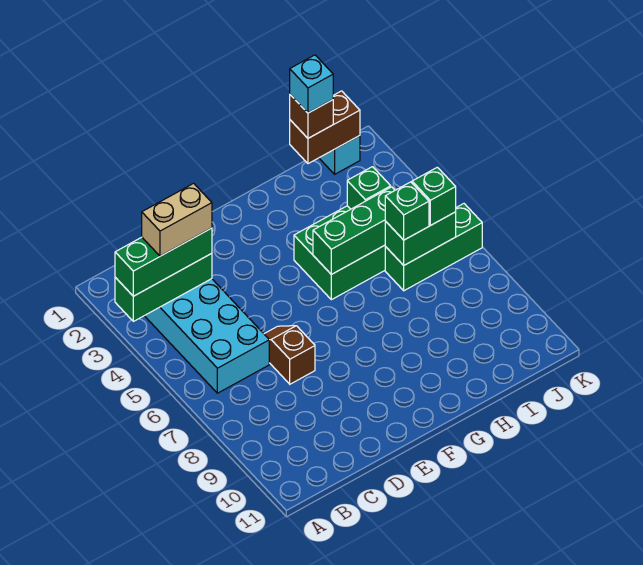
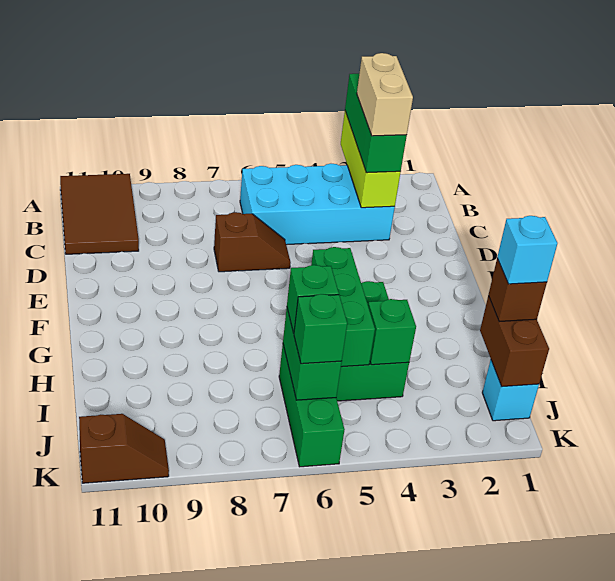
green brick A3:C3 level 2 -> lime brick A3:C3 level 2
none -> brown tile A10:C11 level 1
none -> brown slope K10:K11 level 1 top 11

